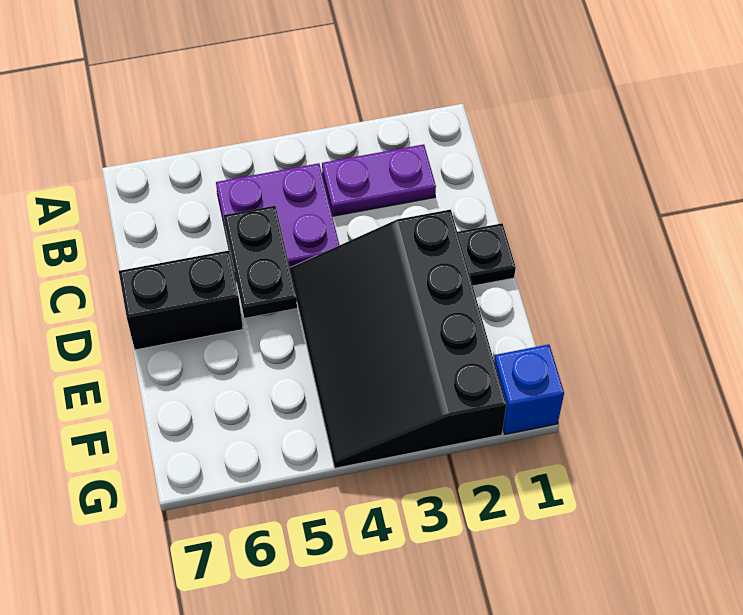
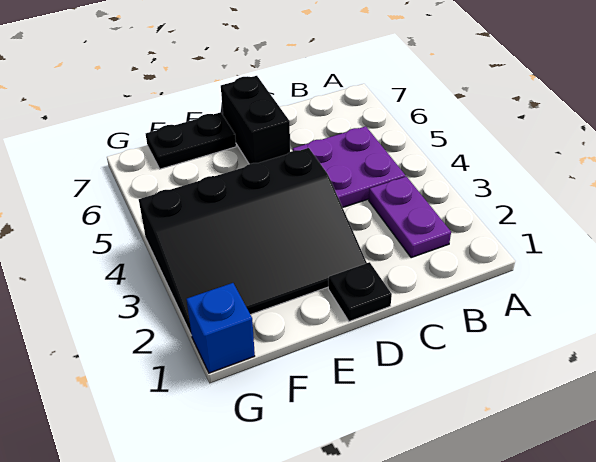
black plate C5:D5 level 2 -> black plate E7:F7 level 1
black slope D2:G4 level 1 top 2 -> black slope D2:G4 level 1 top 4

